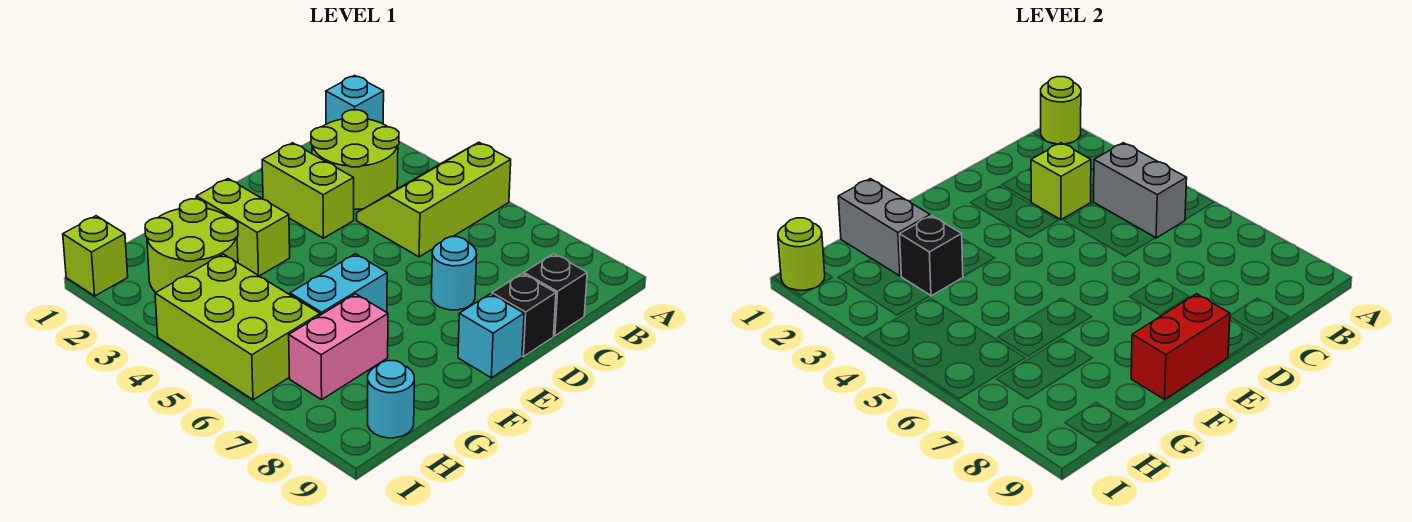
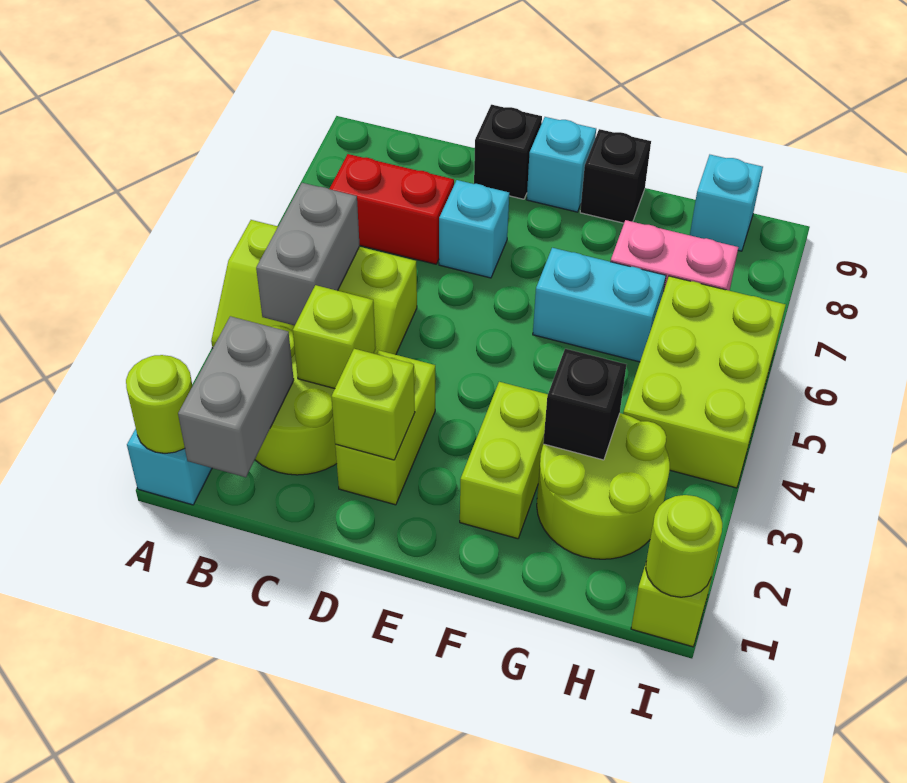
black brick C9 level 1 -> black brick F9 level 1
none -> lime brick D2 level 2
cyan round brick D7 level 1 -> cyan brick D7 level 1
red brick E9:F9 level 2 -> red brick B7:C7 level 1
grey brick G1:G2 level 2 -> grey brick B1:B2 level 2
cyan round brick H9 level 1 -> cyan brick H9 level 1

